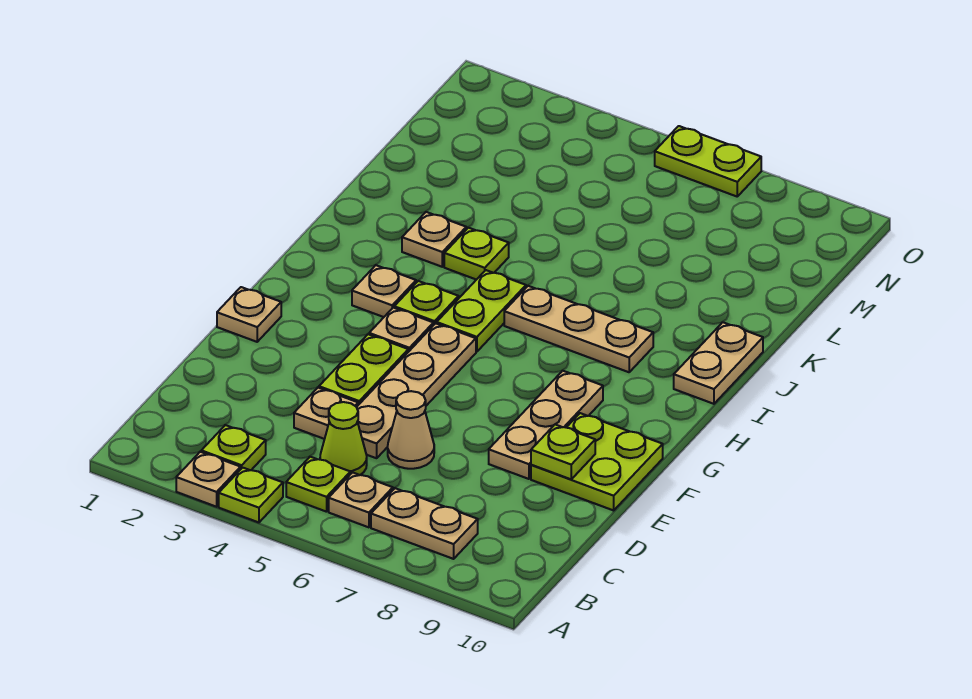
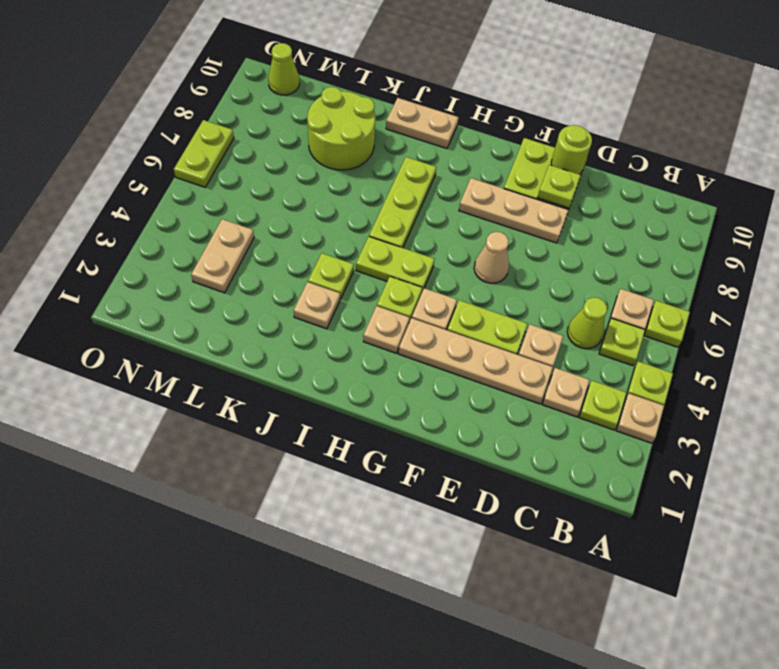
none -> lime plate A6 level 1
tan plate B7:B8 level 1 -> tan plate M3:M4 level 1
tan plate D5:G5 level 1 -> tan plate D3:G3 level 1
tan cone D6 level 1 -> tan cone F6 level 1
none -> lime round brick E10 level 2
tan plate F1 level 1 -> tan plate C3 level 1
tan plate I6:I8 level 1 -> lime plate I6:I8 level 1
none -> lime round brick K8:L9 level 1
none -> lime cone N10 level 1

